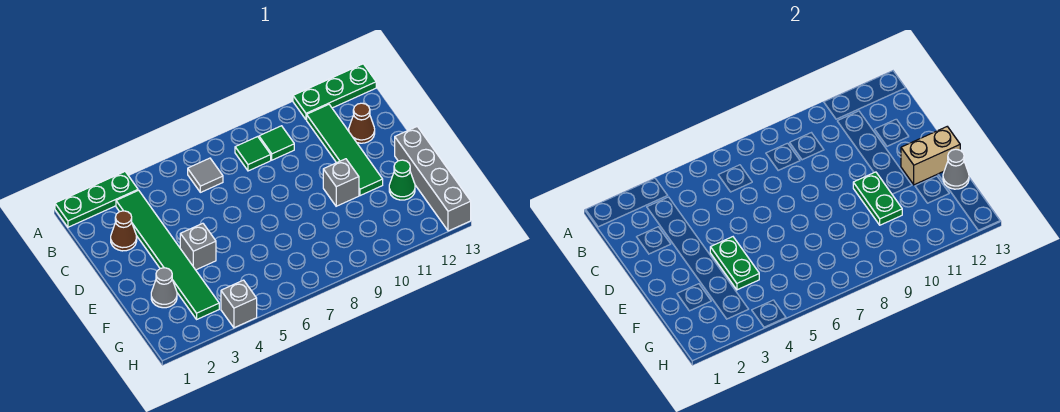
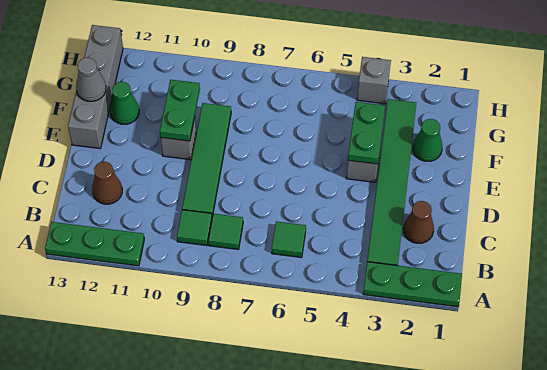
grey tile B6 level 1 -> green tile B6 level 1
green tile B11:E11 level 1 -> green tile C9:F9 level 1
tan brick E12:E13 level 2 -> none
grey cone F2 level 1 -> green cone F2 level 1

